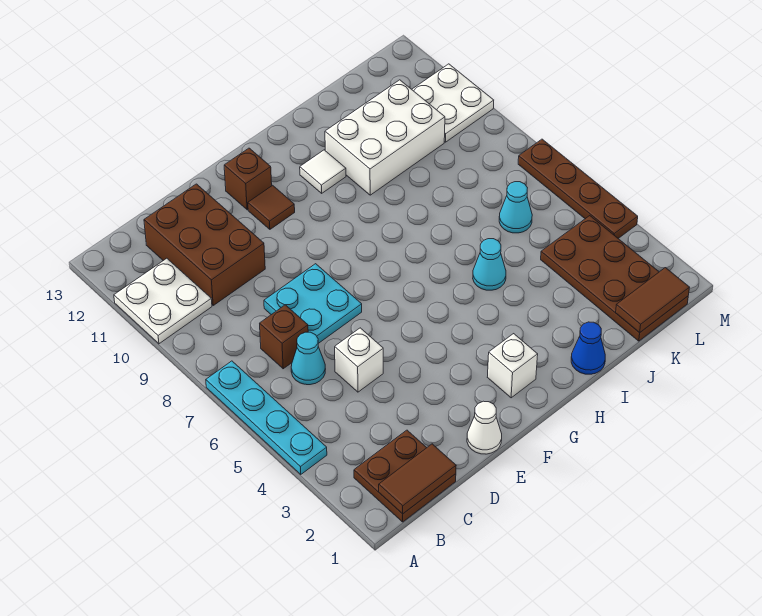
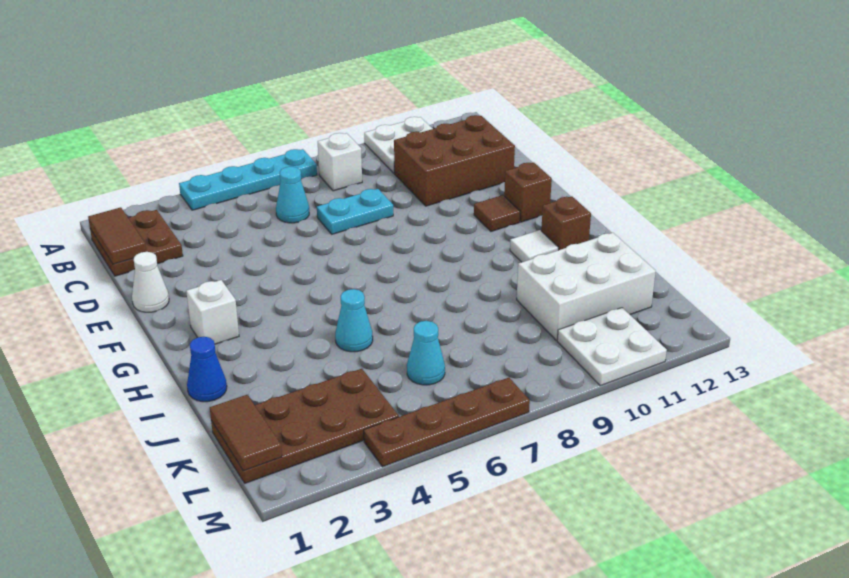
brown brick C7 level 1 -> brown brick H12 level 1
white brick D5 level 1 -> white brick B8 level 1
cyan plate D7:E8 level 1 -> cyan plate D7:D8 level 1
white brick I10:K11 level 1 -> white brick J10:K12 level 1

